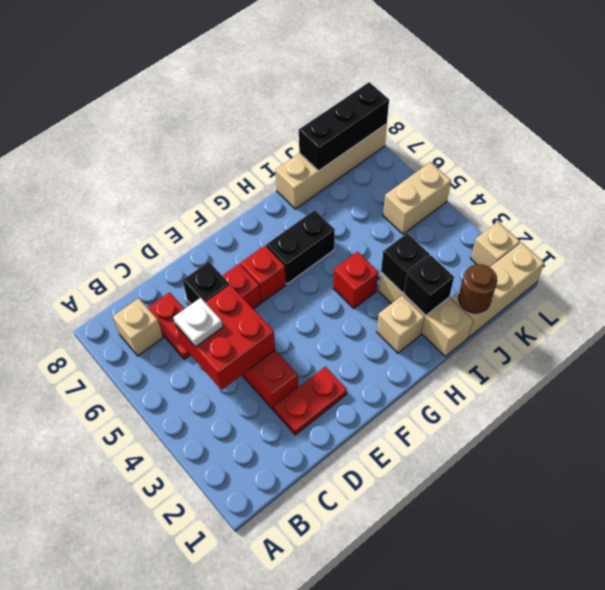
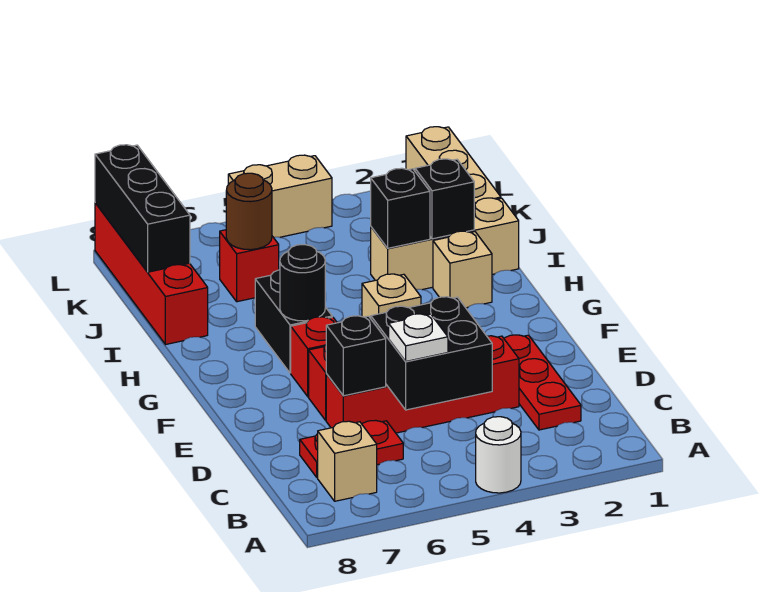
none -> white round brick A4 level 1
red brick C4:D5 level 2 -> black brick C4:D5 level 2
red plate D2:E2 level 1 -> red plate C2:E2 level 1
none -> black round brick G6 level 2
red brick H4 level 1 -> red brick J6 level 1
tan brick I8:L8 level 1 -> red brick I8:L8 level 1
brown round brick J1 level 2 -> brown round brick J6 level 2
tan brick K5:L5 level 1 -> tan brick L4:L5 level 1
tan brick L2 level 1 -> tan brick G4 level 1

